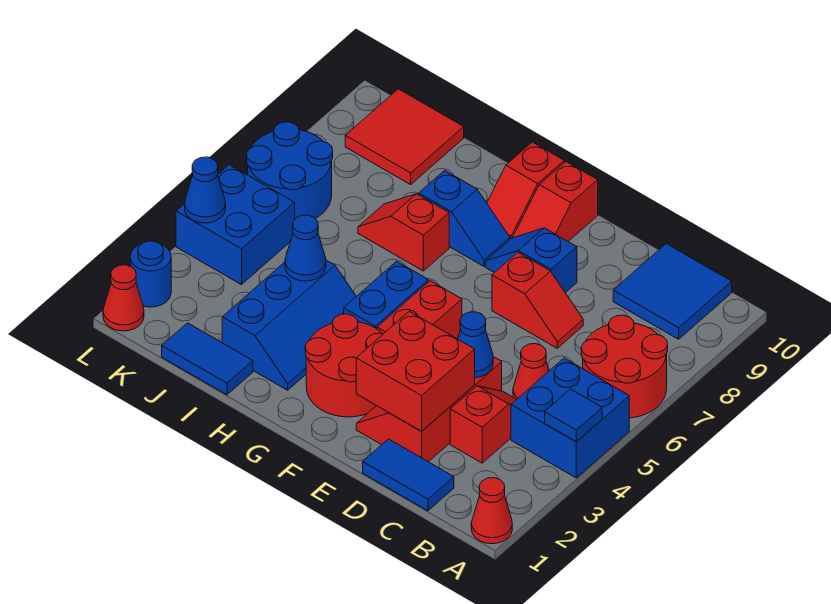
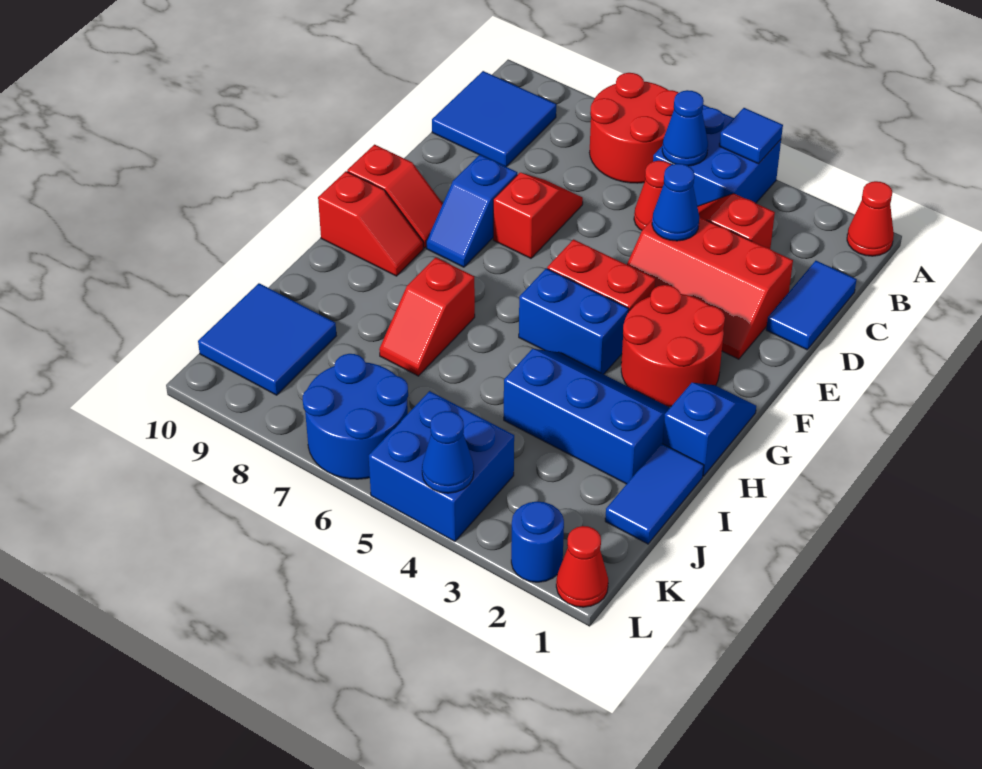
red brick D2:E3 level 2 -> none
blue slope G8:H8 level 1 top H -> blue slope G1:H1 level 1 top H
blue cone I4 level 2 -> blue cone B5 level 2
red tile J9:K10 level 1 -> blue tile J9:K10 level 1

